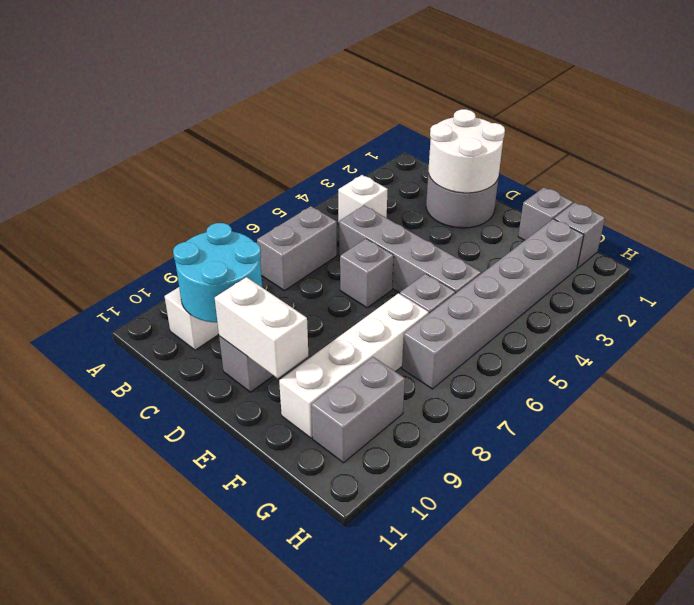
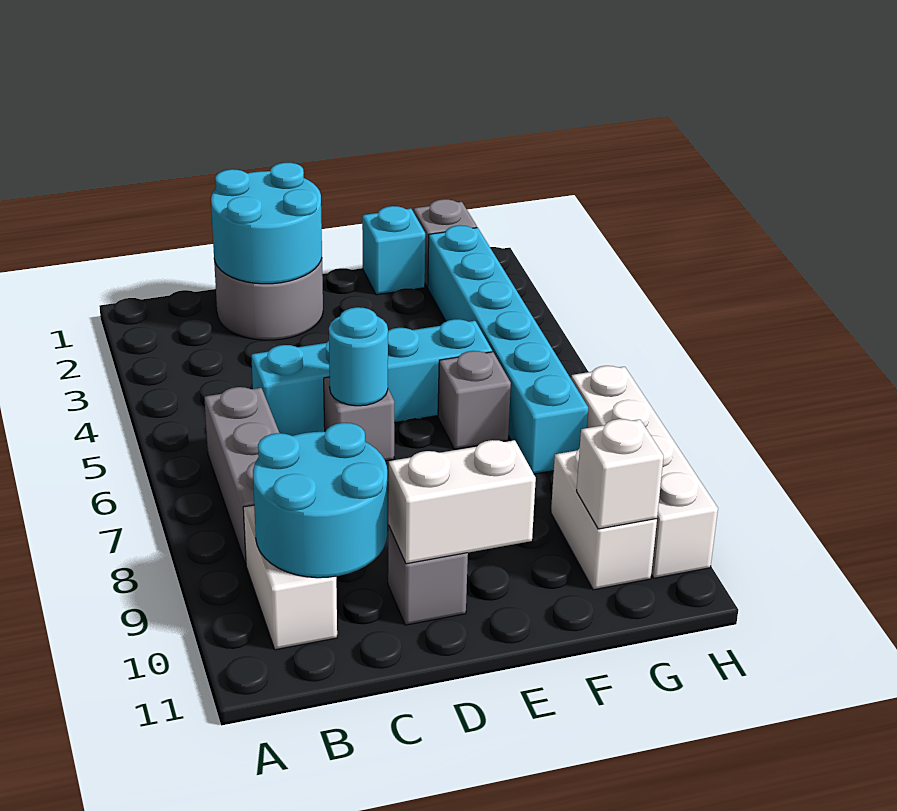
white brick B4 level 1 -> white brick G10 level 2
grey brick B6:B7 level 1 -> grey brick B6:B8 level 1
white round brick C1:D2 level 2 -> cyan round brick C1:D2 level 2
grey brick C5:F5 level 1 -> cyan brick C5:F5 level 1
none -> cyan round brick D6 level 2
grey brick F1 level 1 -> cyan brick F1 level 1
white brick F7:F10 level 1 -> white brick H7:H10 level 1
grey brick G2:G7 level 1 -> cyan brick G2:G7 level 1
grey brick G9:G10 level 1 -> white brick G9:G10 level 1

